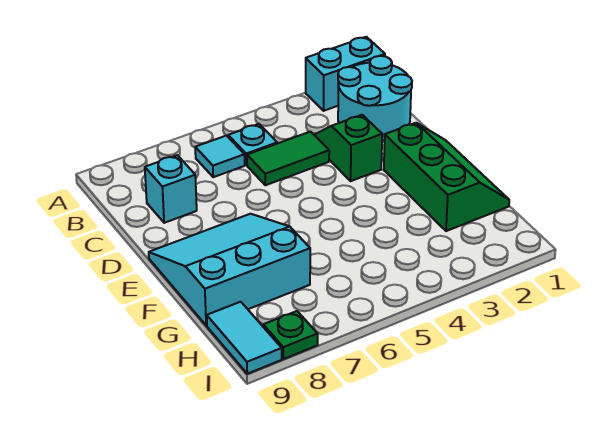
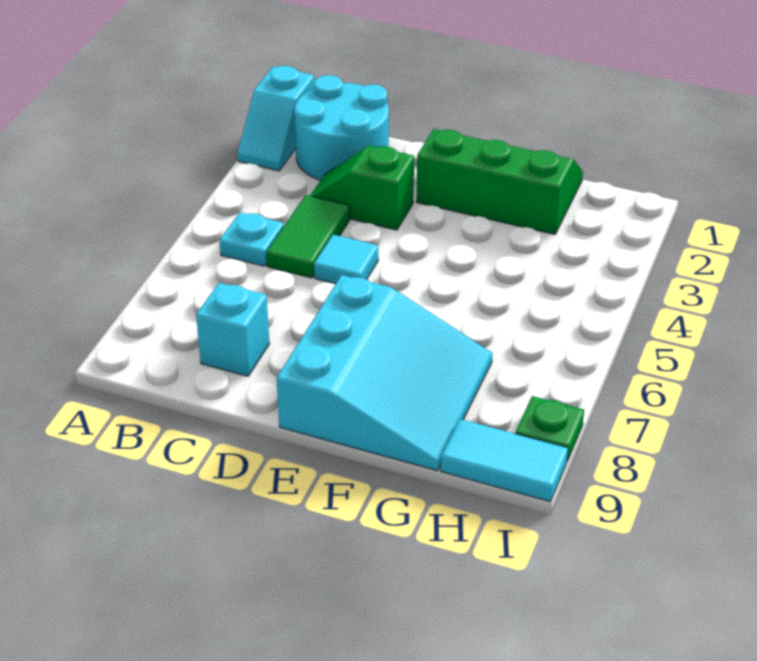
cyan brick A1:A2 level 1 -> cyan slope A1:A2 level 1 top 1
cyan tile B6 level 1 -> cyan tile D5 level 1
cyan slope E7:G9 level 1 top G -> cyan slope E7:G9 level 1 top E

